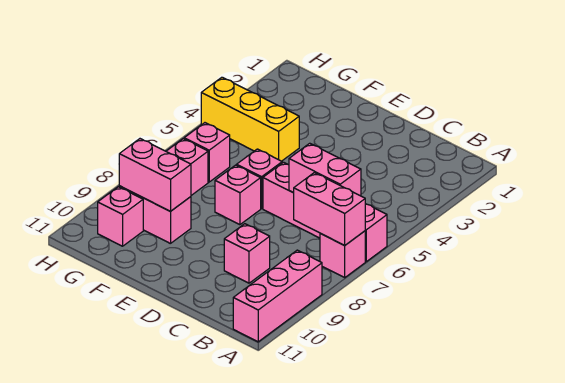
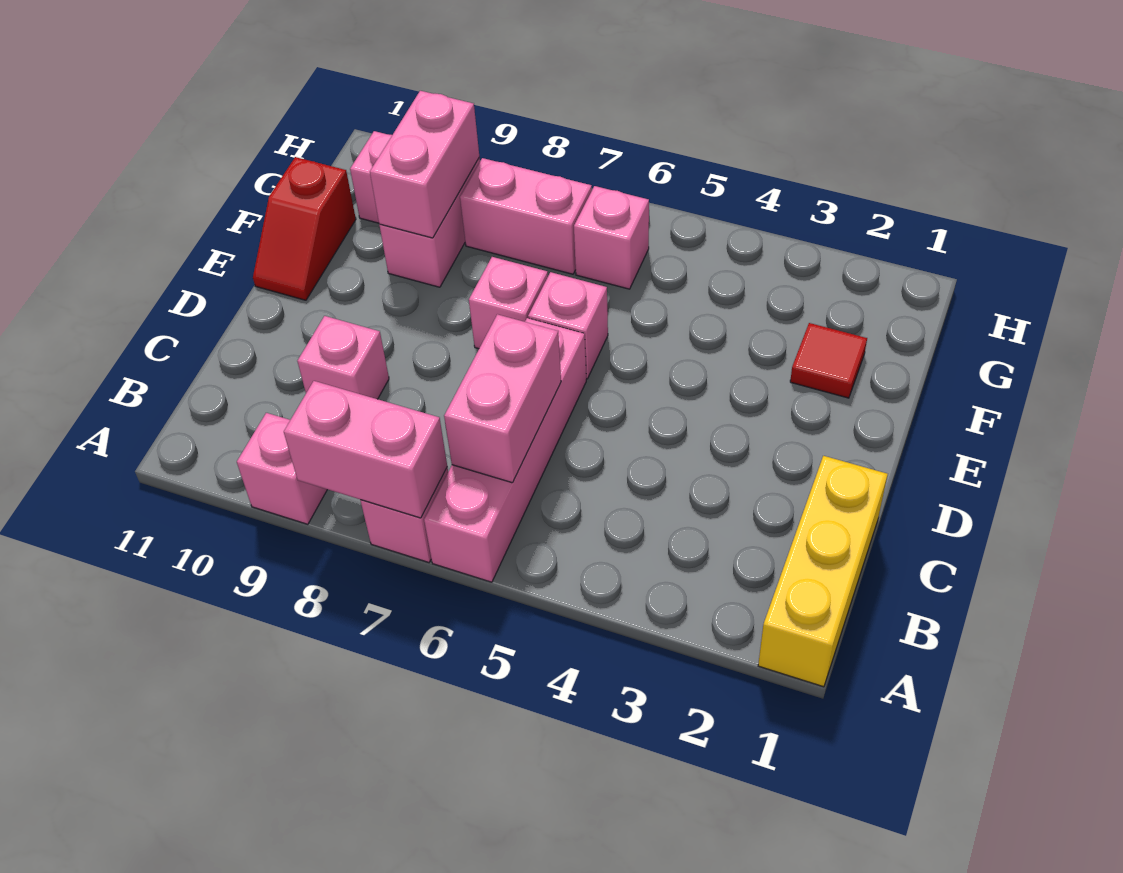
pink brick A7:B7 level 2 -> pink brick A7:A8 level 2
pink brick A9:A11 level 1 -> pink brick A9 level 1
none -> red slope E11:F11 level 1 top F
none -> red tile F2 level 1
yellow brick F4:H4 level 1 -> yellow brick A1:C1 level 1

